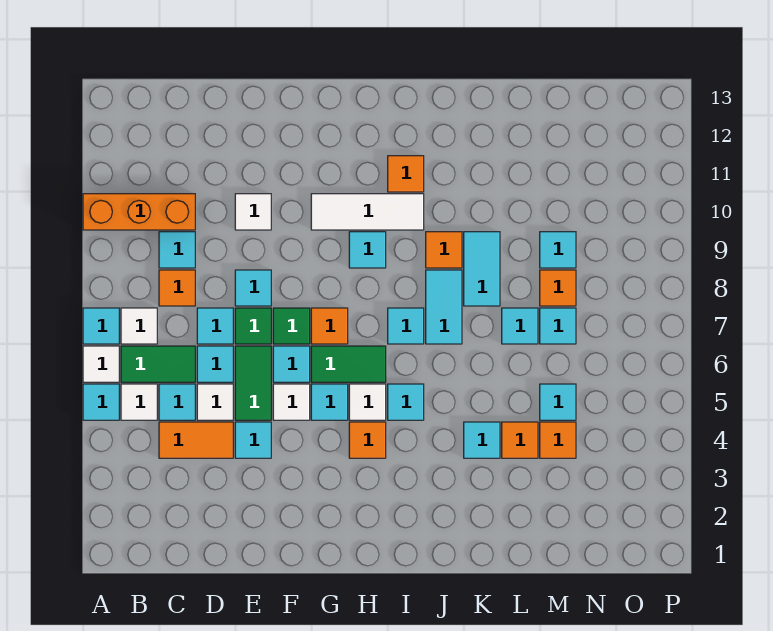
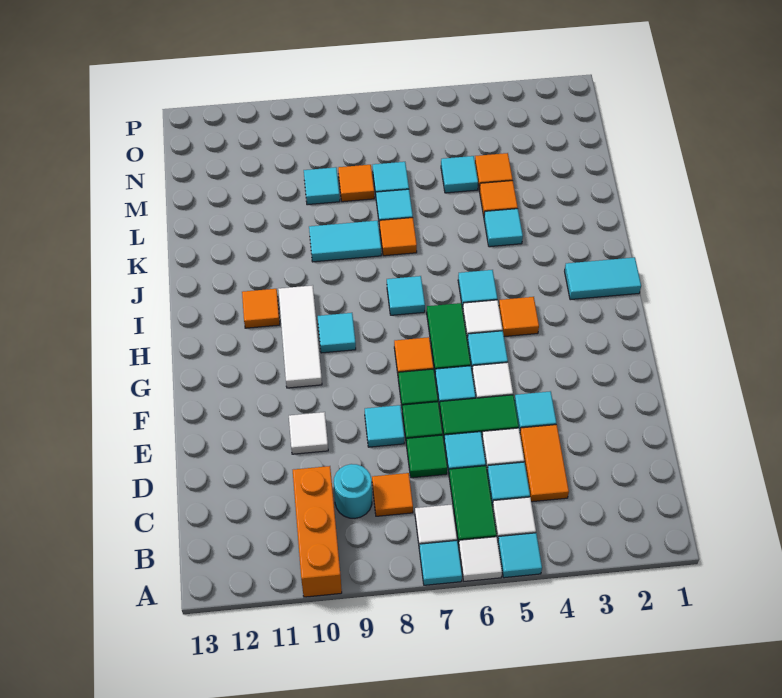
cyan tile C9 level 1 -> cyan round brick C9 level 1
cyan tile D7 level 1 -> green tile D7 level 1
cyan tile J7:J8 level 1 -> cyan tile I1:I2 level 1
orange tile J9 level 1 -> orange tile K7 level 1

